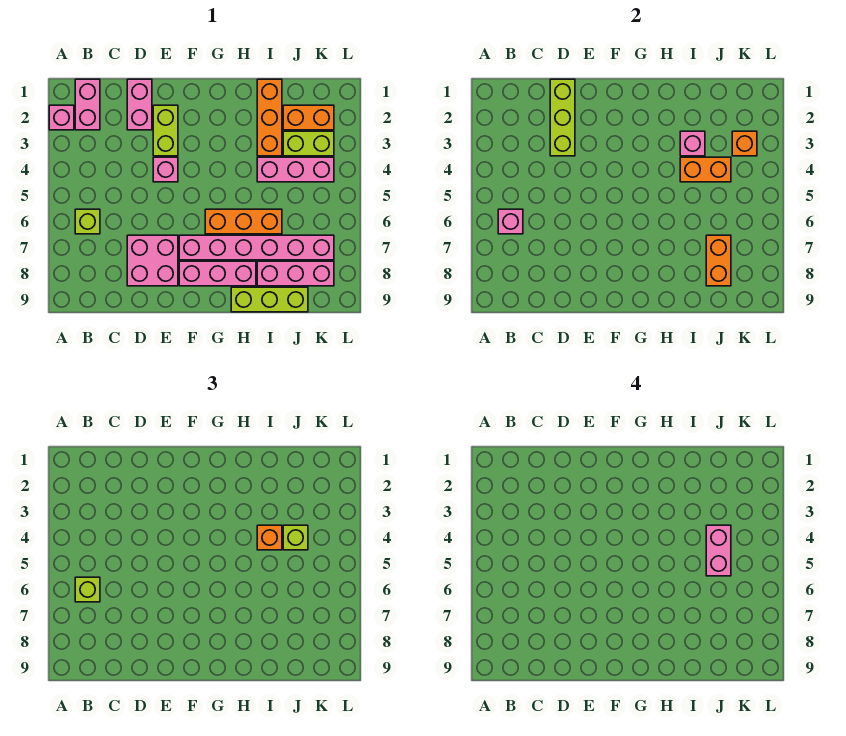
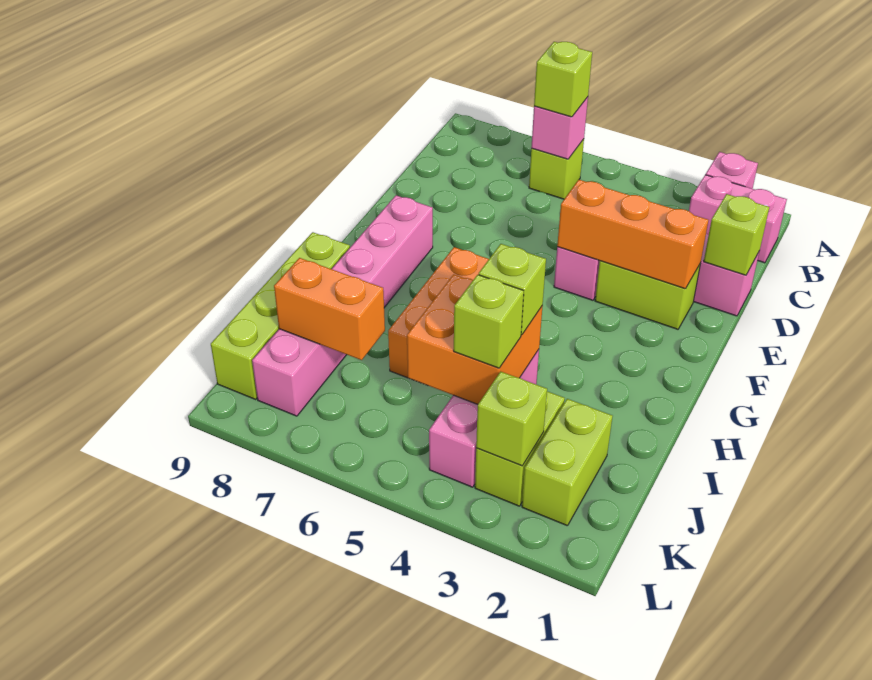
lime brick D1:D3 level 2 -> lime brick D1 level 2
pink brick D7:E8 level 1 -> none
pink brick F7:K7 level 1 -> none
lime brick H9:J9 level 1 -> lime brick H9:K9 level 1
orange brick I1:I3 level 1 -> orange brick E2:E4 level 2
pink brick I3 level 2 -> none
orange brick I4:J4 level 2 -> orange brick I4:J5 level 2
orange brick I4 level 3 -> lime brick I4 level 3
orange brick J2:K2 level 1 -> lime brick J2:K2 level 1
pink brick J4:J5 level 4 -> none
orange brick K3 level 2 -> lime brick K3 level 2

